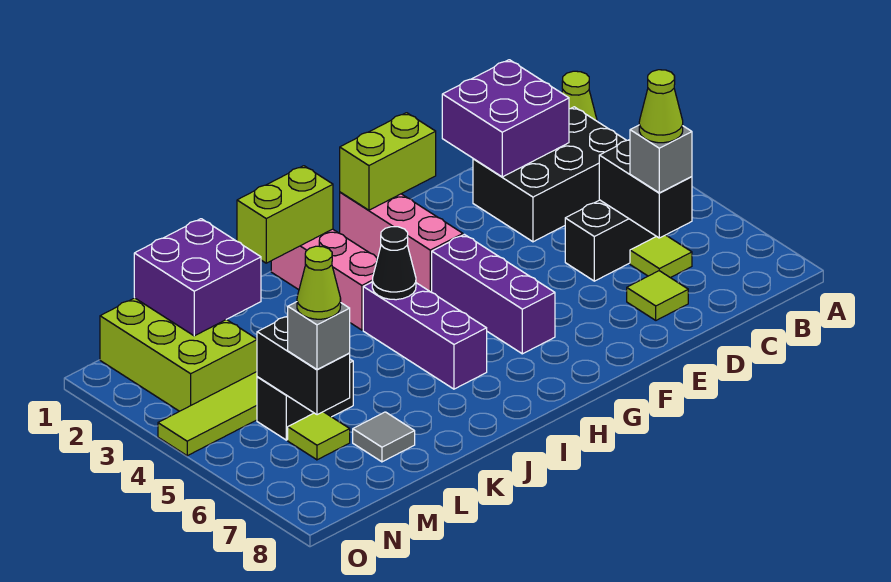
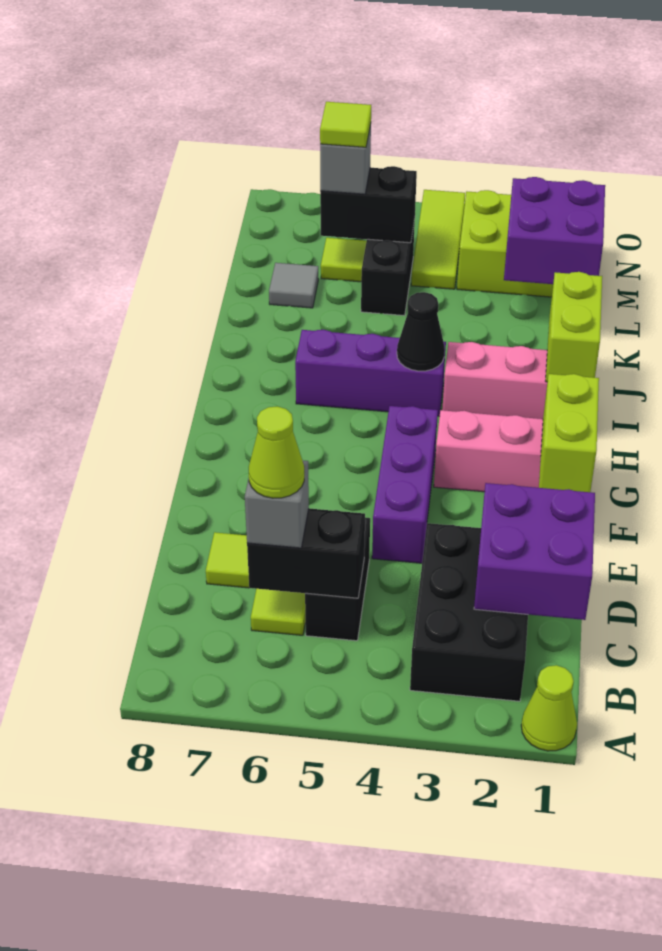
purple brick G4:G6 level 1 -> purple brick E4:G4 level 1
lime cone M6 level 4 -> lime tile M6 level 4

